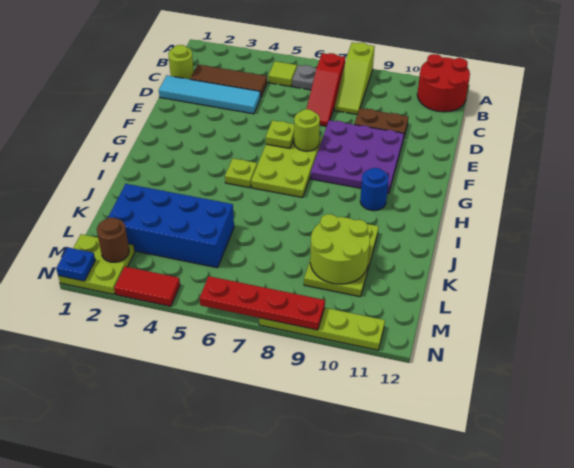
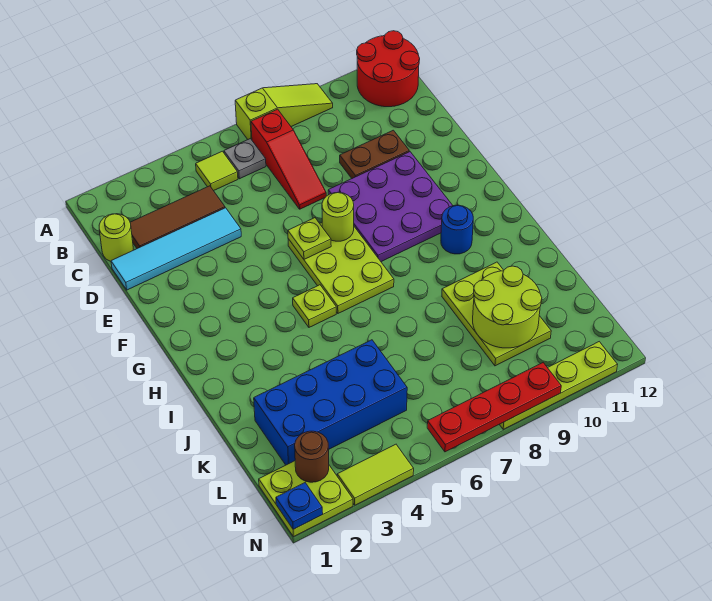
lime slope A8:C8 level 1 top A -> lime slope A7:A9 level 1 top 7
red tile N3:N4 level 1 -> lime tile N3:N4 level 1

